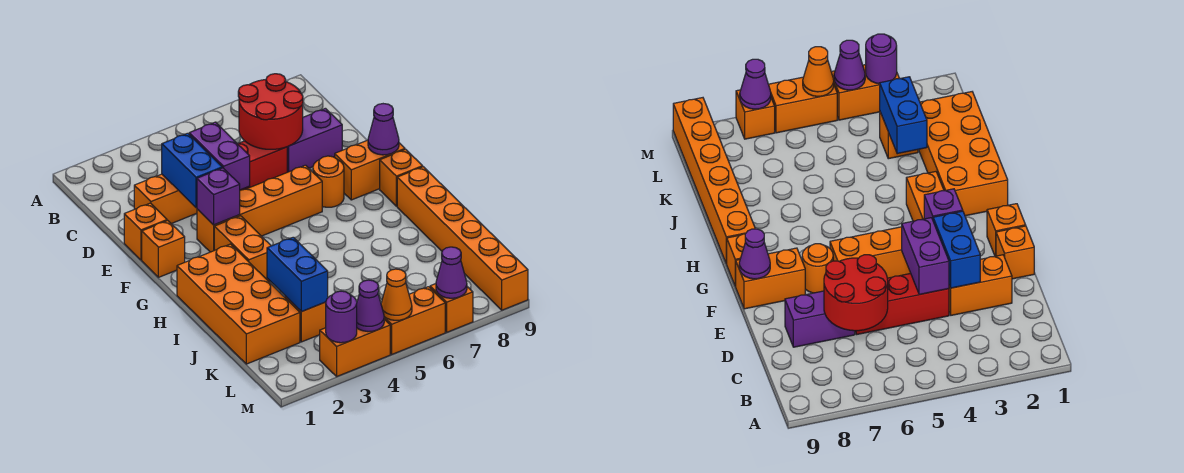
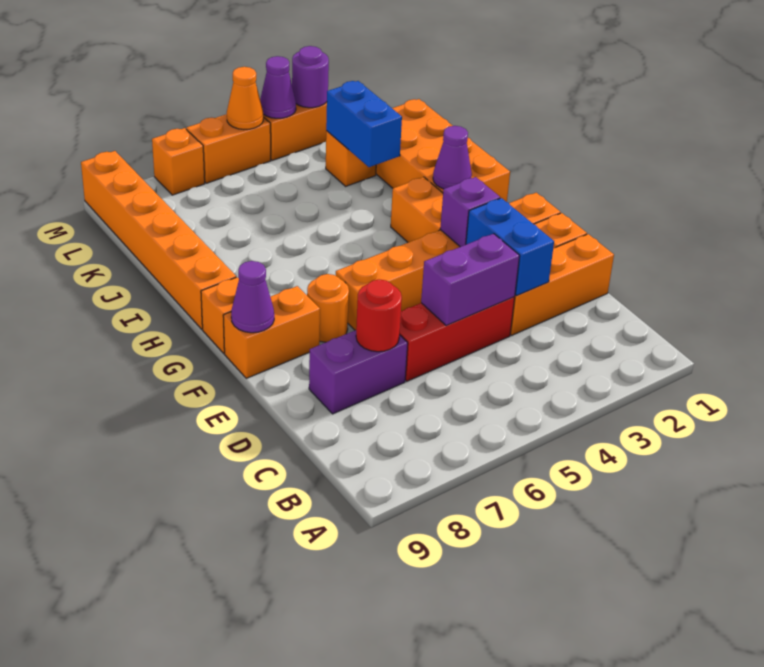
red round brick C6:D7 level 2 -> red round brick D7 level 2
orange brick D2:D3 level 1 -> orange brick D1:D3 level 1
purple brick D4:E4 level 2 -> purple brick D4:D5 level 2
purple cone M7 level 2 -> purple cone H2 level 2

